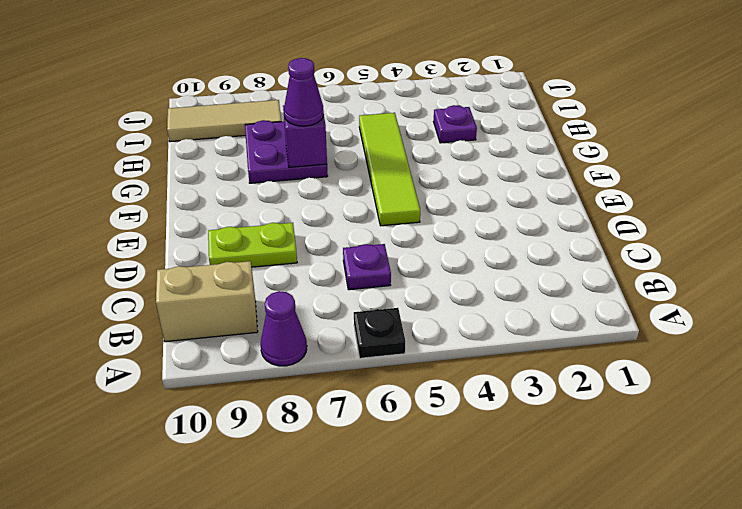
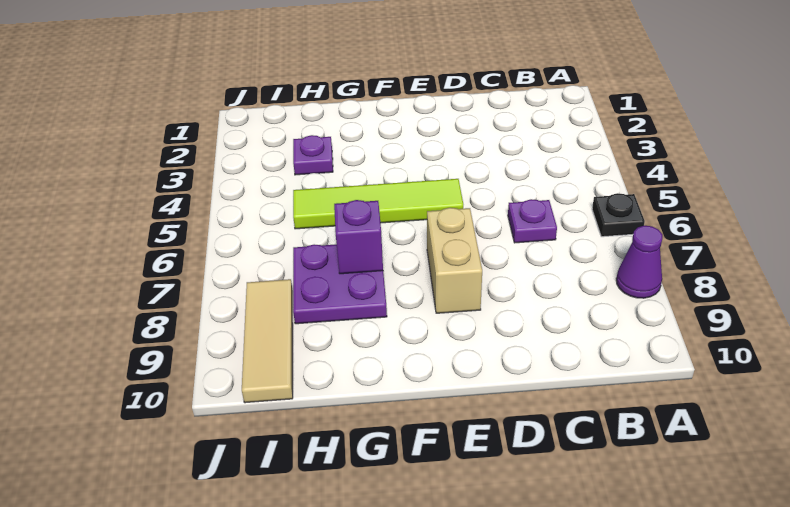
tan brick B9:B10 level 1 -> tan brick E7:E8 level 1
lime plate D8:D9 level 1 -> none
purple cone G7 level 3 -> none

